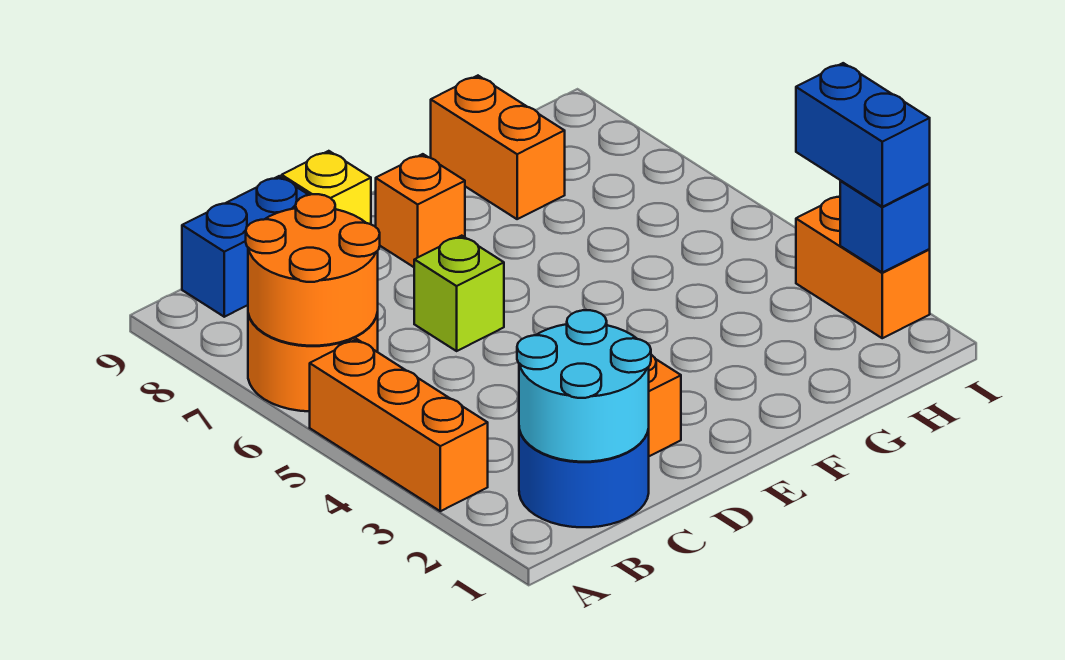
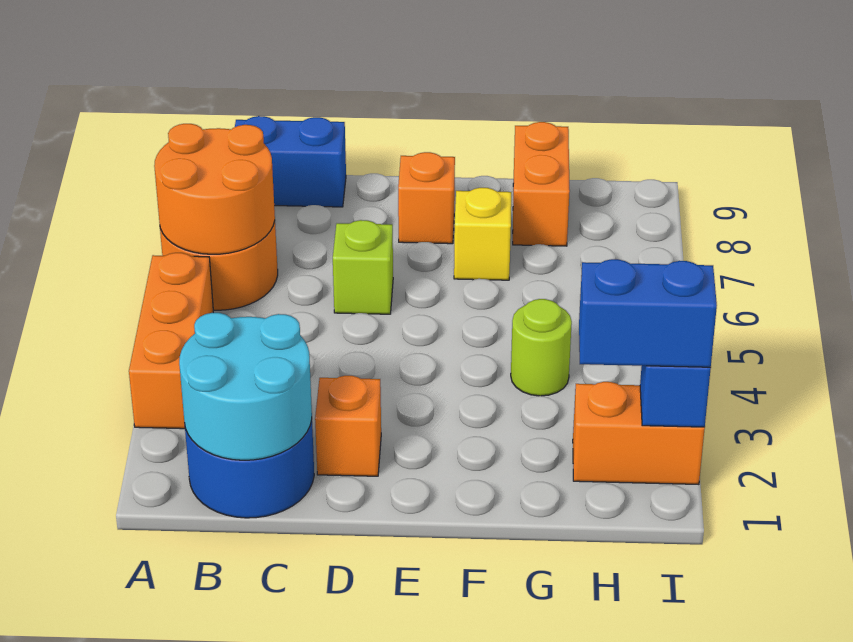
yellow brick D9 level 1 -> yellow brick F7 level 1
none -> lime round brick G4 level 1
orange brick I2:I3 level 1 -> orange brick H2:I2 level 1
blue brick I2:I3 level 3 -> blue brick H2:I2 level 3

